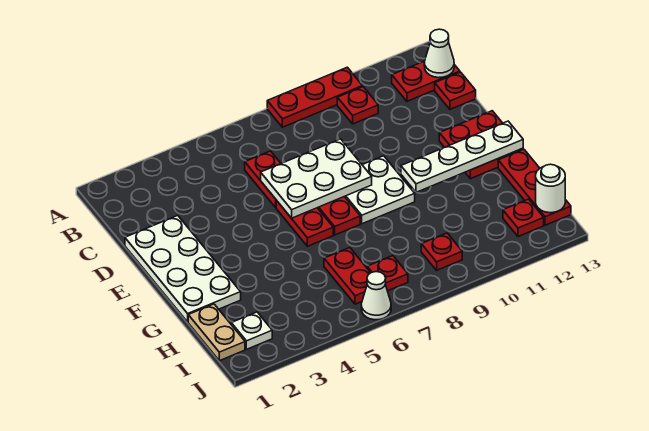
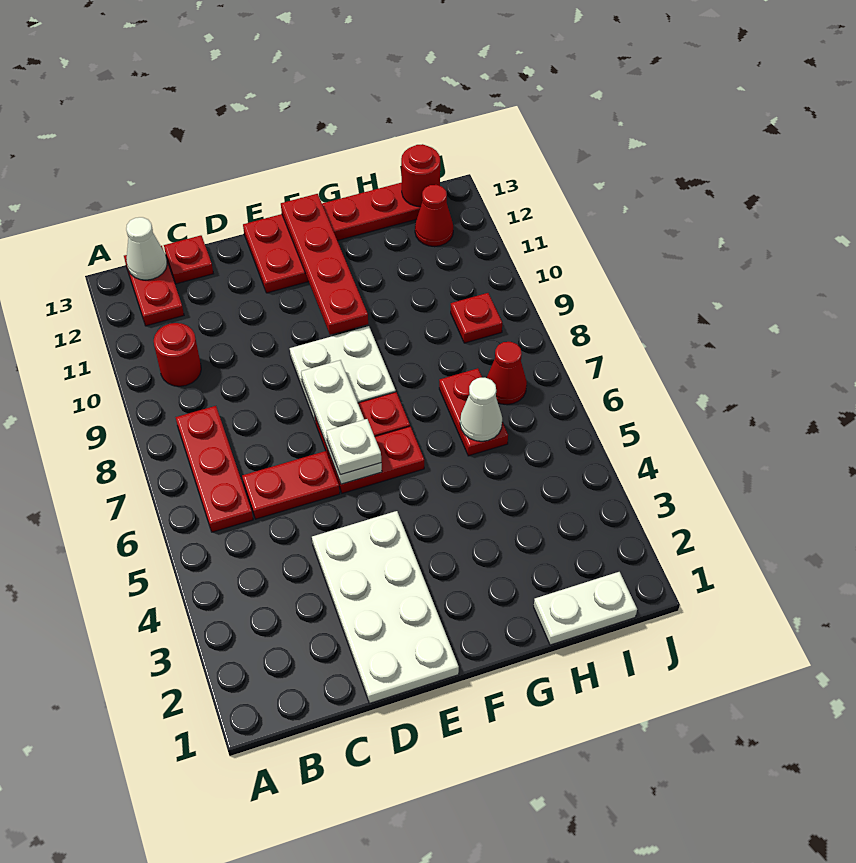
red plate A8:A10 level 1 -> red plate B6:B8 level 1
red plate B10 level 1 -> red round brick B10 level 1
white plate D1:G2 level 1 -> white plate D1:E4 level 1
white plate D6:E8 level 2 -> white plate E6:E8 level 2
white plate F10:F13 level 2 -> red plate F10:F13 level 2
tan plate H1:I1 level 1 -> white plate H1:I1 level 1
red plate H6:I6 level 1 -> red plate H6:H7 level 1
white plate I2 level 1 -> white plate E6 level 3
red plate I7 level 1 -> red cone I7 level 1
red plate I12 level 1 -> red cone I12 level 1
white round brick I13 level 2 -> red round brick I13 level 2
white cone J6 level 1 -> white cone H6 level 2

